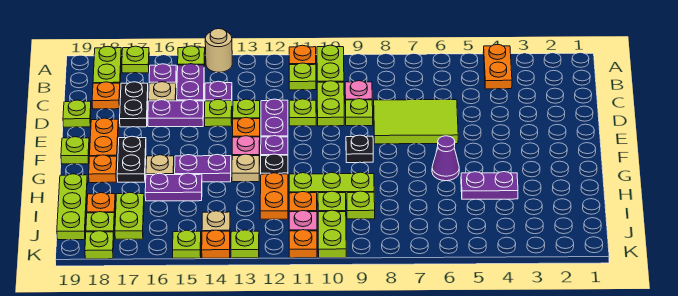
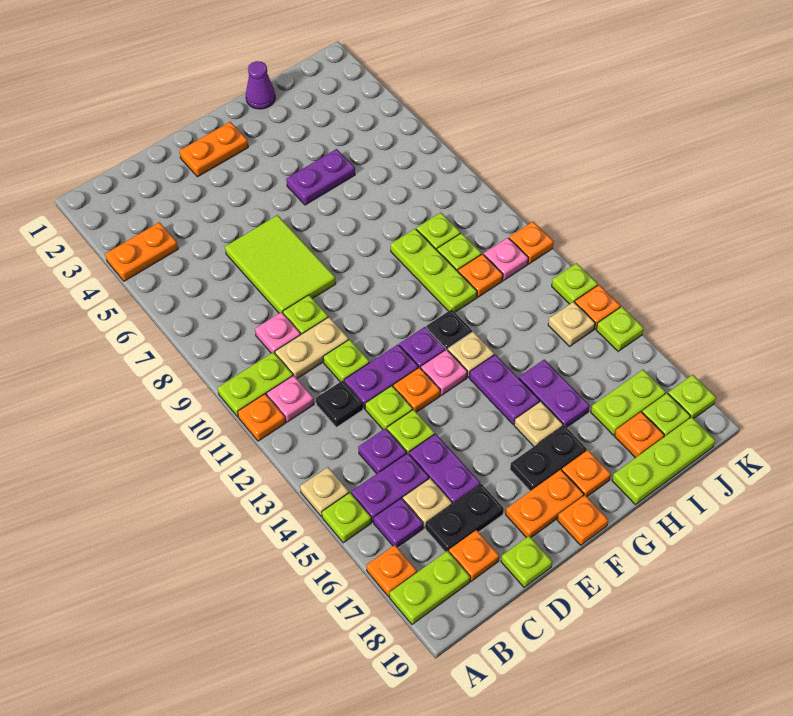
tan round brick A14 level 1 -> tan plate A14 level 1
lime plate A17 level 1 -> orange plate A17 level 1
lime plate B11 level 1 -> pink plate B11 level 1
lime plate C10:D10 level 1 -> tan plate C10:D10 level 1
black plate F9 level 1 -> black plate C12 level 1
lime plate F19 level 1 -> orange plate F19 level 1
purple cone G6 level 1 -> purple cone H1 level 1
purple plate H4:H5 level 1 -> purple plate G5:H5 level 1
orange plate H12:I12 level 1 -> orange plate E2:F2 level 1
lime plate J10:K10 level 1 -> none

